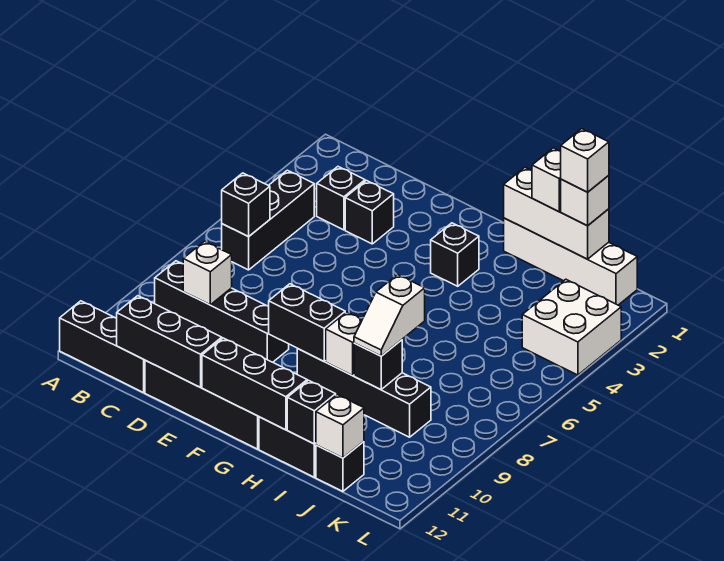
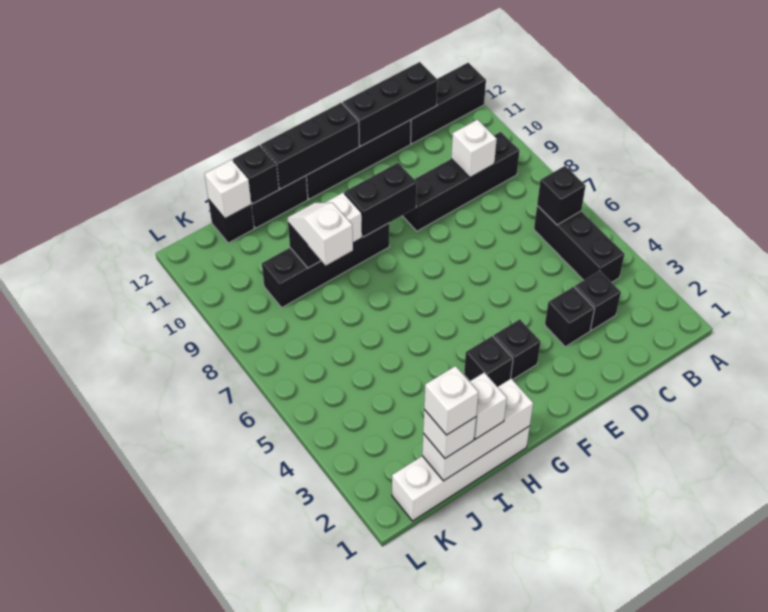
none -> black brick F3 level 1
white brick K3:L4 level 1 -> none

